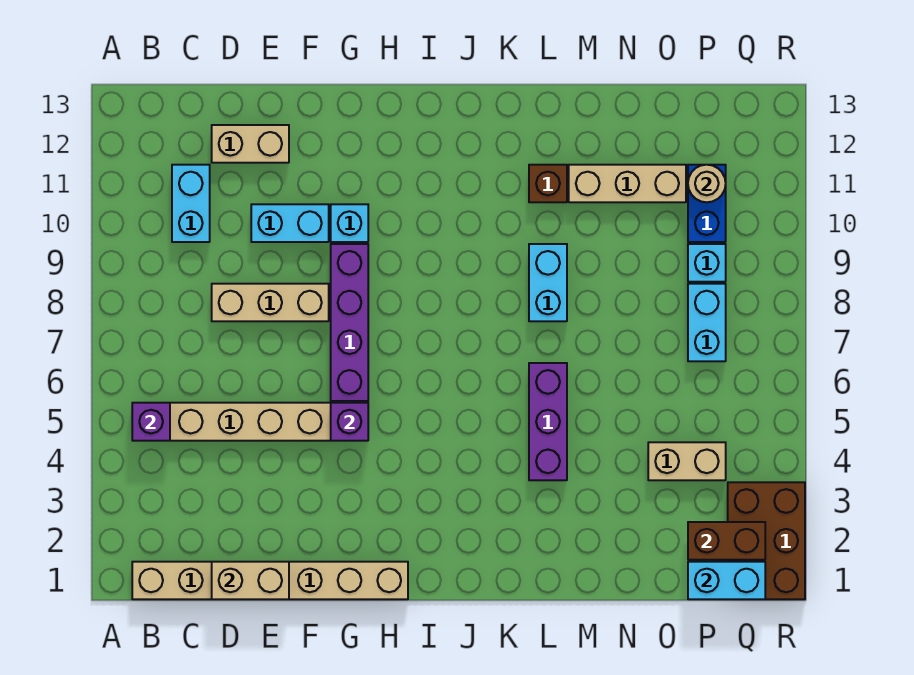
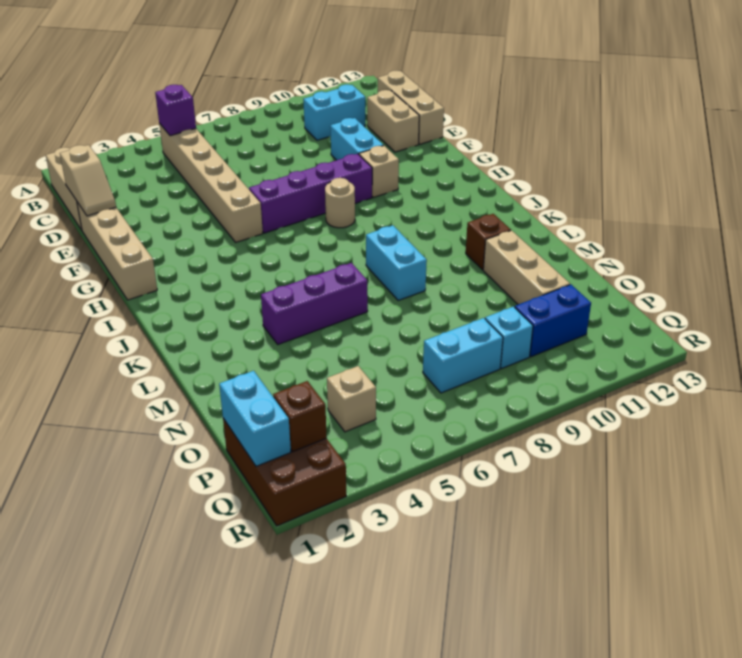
tan brick D1:E1 level 2 -> tan slope D1:E1 level 2 top D
tan brick D8:F8 level 1 -> tan brick C13:E13 level 1
purple brick G5 level 2 -> none
cyan brick G10 level 1 -> tan brick G10 level 1
cyan brick L8:L9 level 1 -> cyan brick K8:L8 level 1
tan brick O4:P4 level 1 -> tan brick P4 level 1
brown brick P2:Q2 level 2 -> brown brick Q2 level 2
tan round brick P11 level 2 -> tan round brick H8 level 1
brown brick Q1:R3 level 1 -> brown brick P1:R2 level 1

